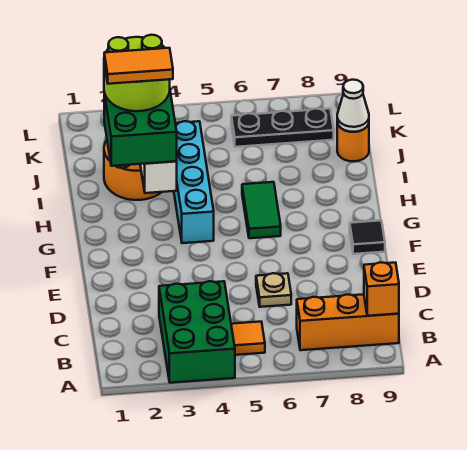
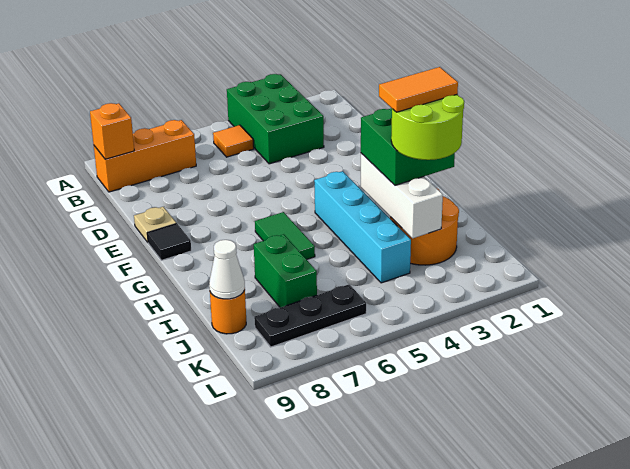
tan plate D6 level 1 -> tan plate E9 level 1
none -> green brick I7:J7 level 1

